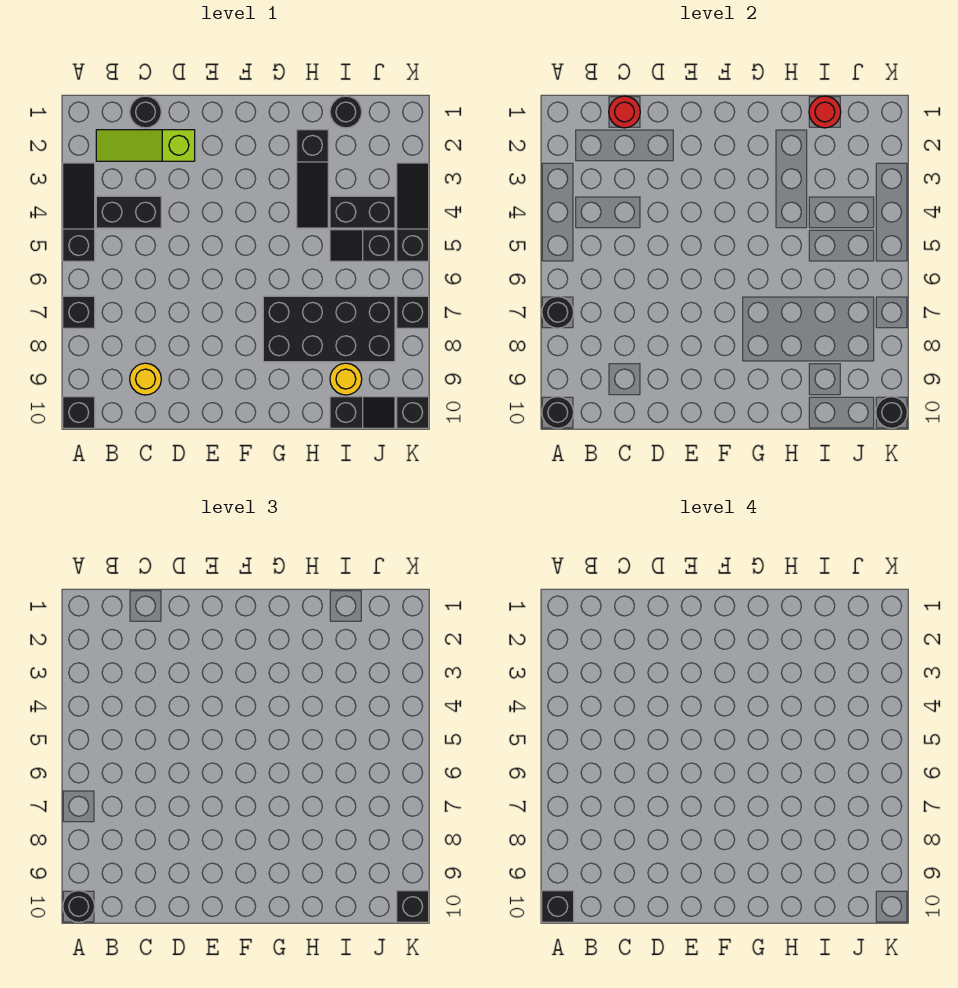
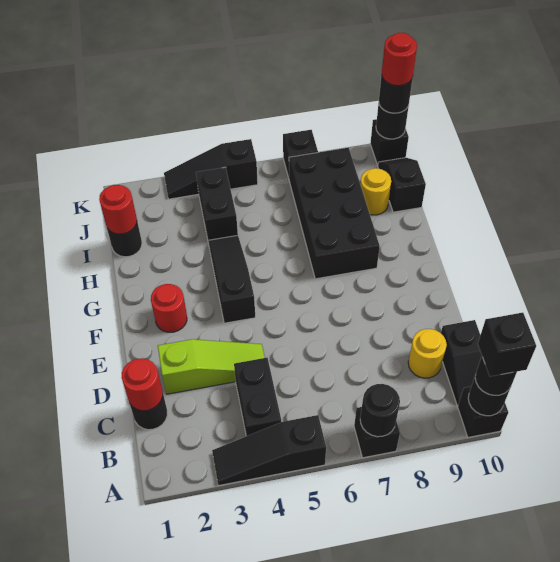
lime slope B2:D2 level 1 top D -> lime slope D2:D4 level 1 top 2
none -> red round brick F2 level 1
black slope H2:H4 level 1 top 2 -> black slope F4:H4 level 1 top F
black slope I5:J5 level 1 top J -> black slope B10:C10 level 1 top C
black brick K10 level 3 -> black round brick K10 level 3
none -> red round brick K10 level 4

